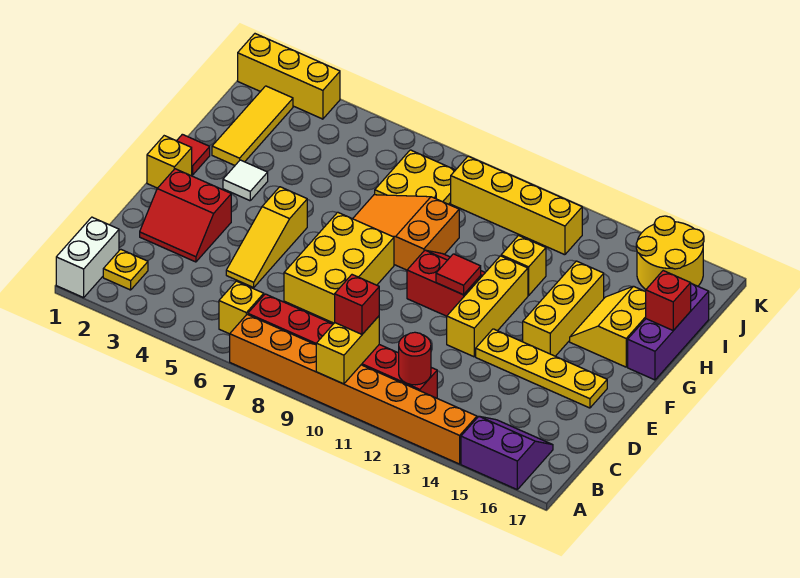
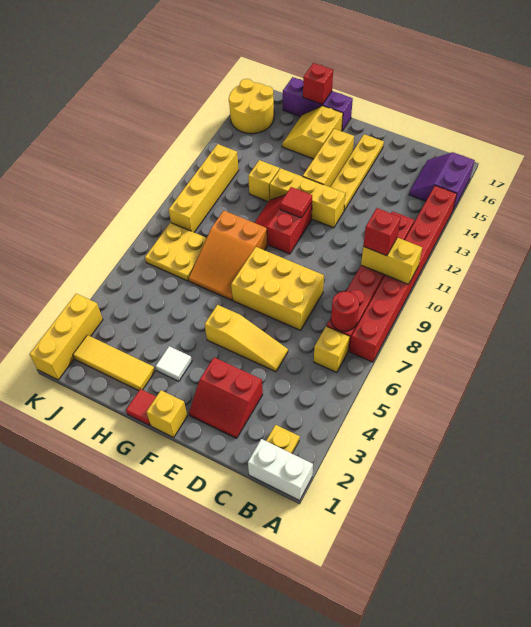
orange brick A7:A14 level 1 -> red brick A7:A14 level 1
red round brick B12 level 2 -> red round brick B7 level 2
red slope D2:E3 level 1 top E -> red slope D2:E3 level 1 top 3
yellow brick F14:H14 level 1 -> yellow brick F13:F15 level 1
yellow slope G15:H16 level 1 top 16 -> yellow slope G15:H16 level 1 top G

